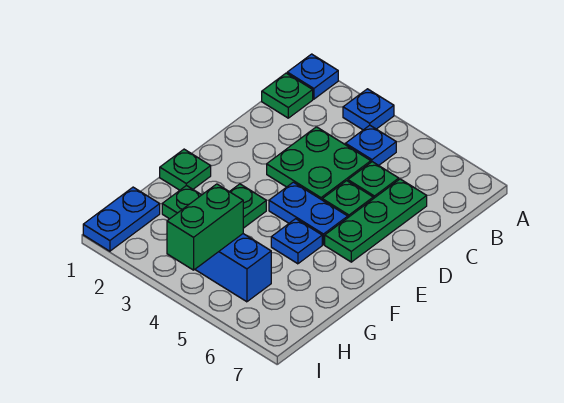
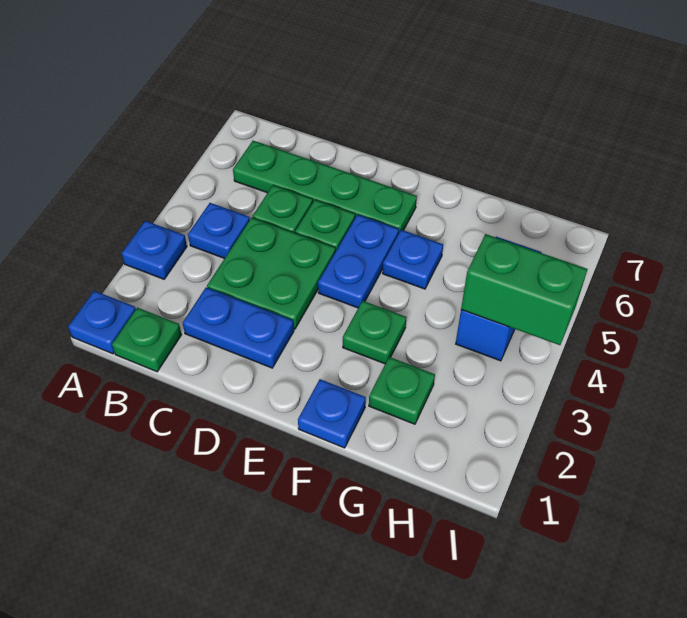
green plate C6:E6 level 1 -> green plate B6:E6 level 1
green plate F1 level 1 -> blue plate F1 level 1
blue plate H1:I1 level 1 -> blue plate C2:D2 level 1

